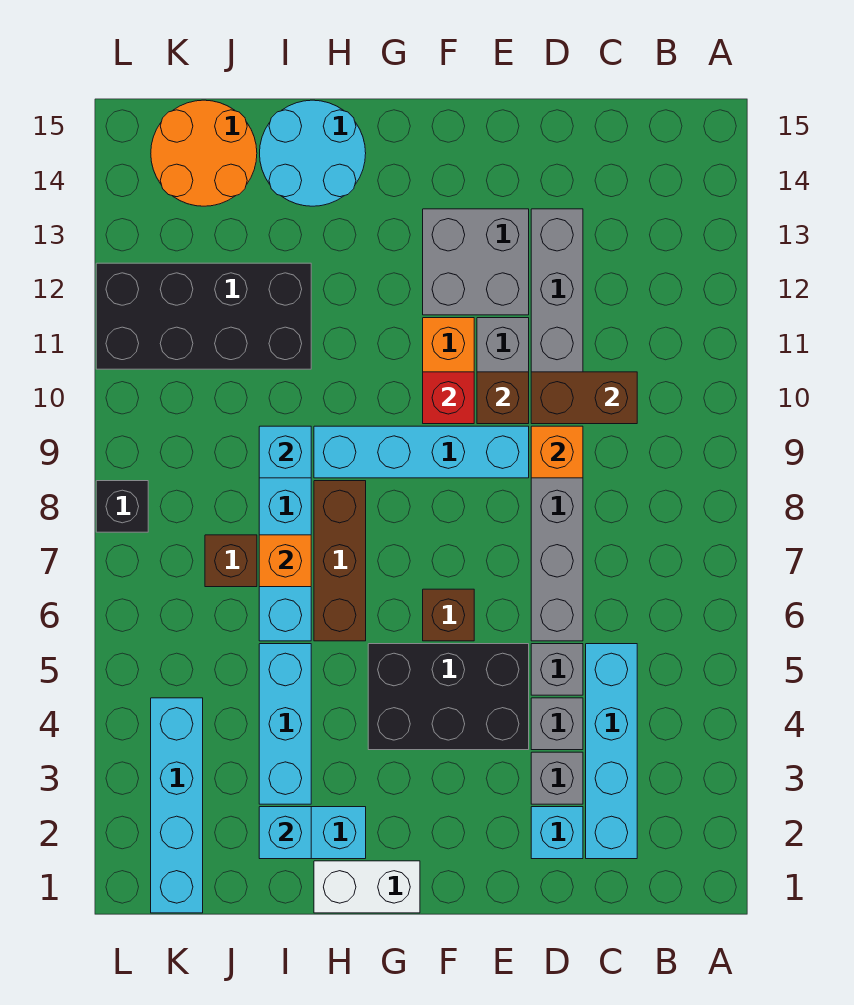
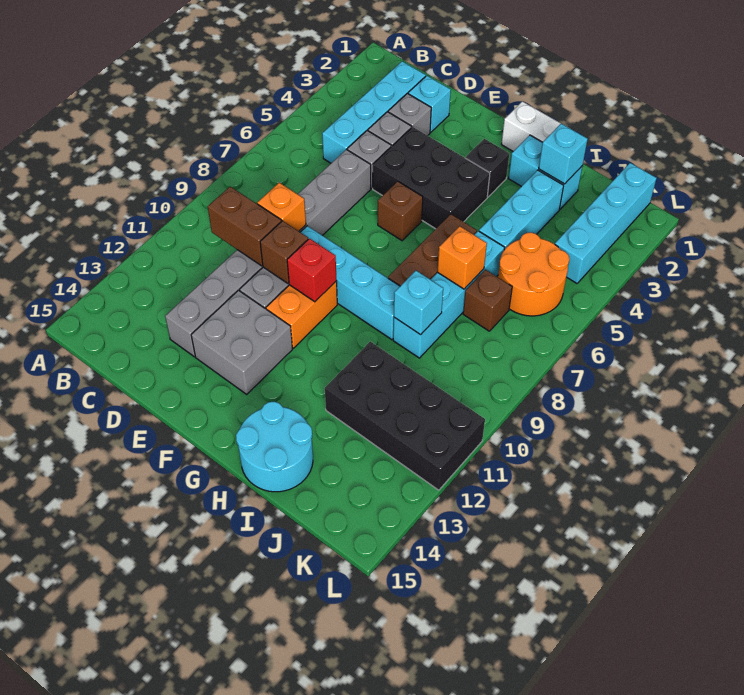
orange round brick J14:K15 level 1 -> orange round brick J5:K6 level 1
black brick L8 level 1 -> black brick G3 level 1

